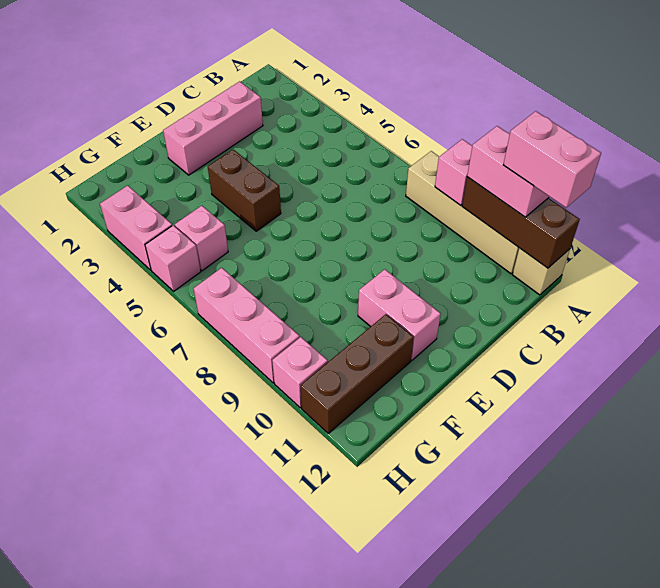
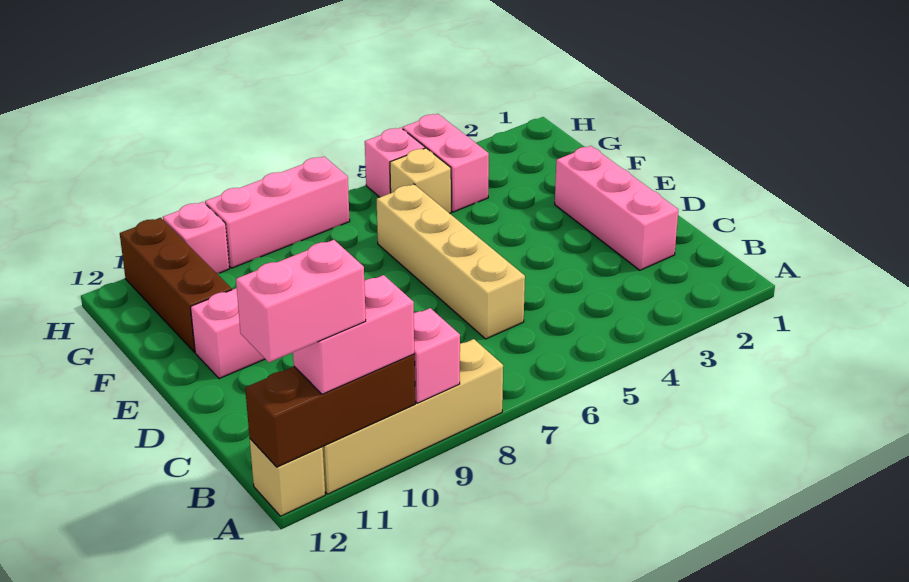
none -> tan brick C6:F6 level 1
brown brick E4:E5 level 1 -> none
pink brick G5 level 1 -> tan brick G5 level 1
pink brick H3:H4 level 1 -> pink brick G4:H4 level 1

